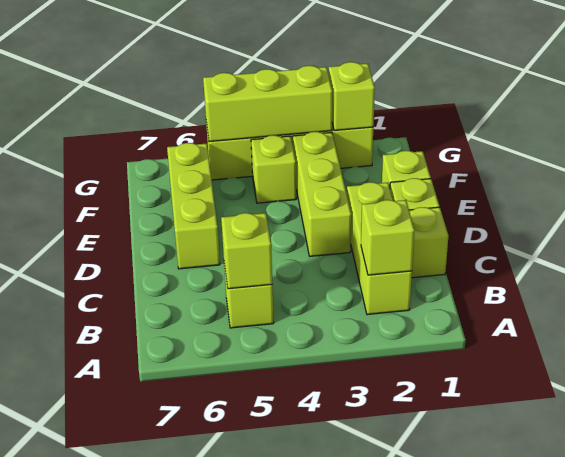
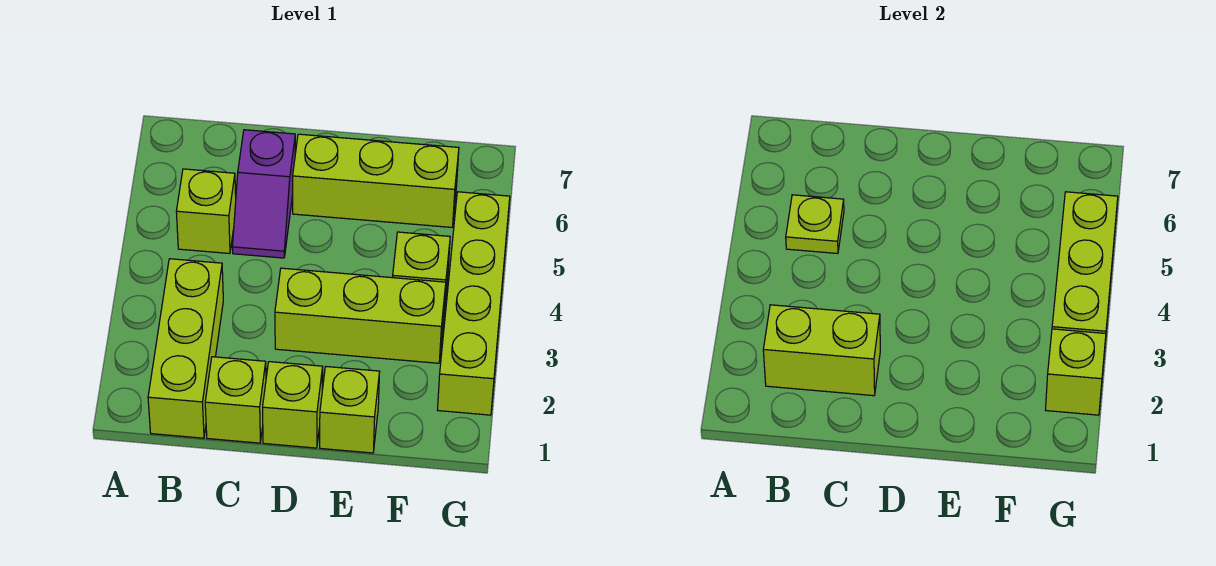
lime brick B2:D2 level 1 -> lime brick B1:B3 level 1
lime brick B2 level 2 -> lime brick B2:C2 level 2
lime brick B5 level 2 -> lime plate B5 level 2
none -> purple slope C5:C6 level 1 top 6

